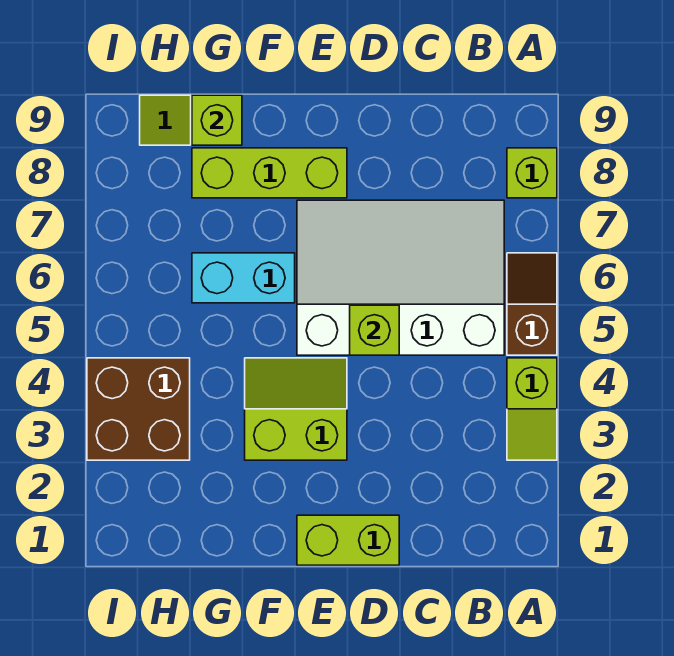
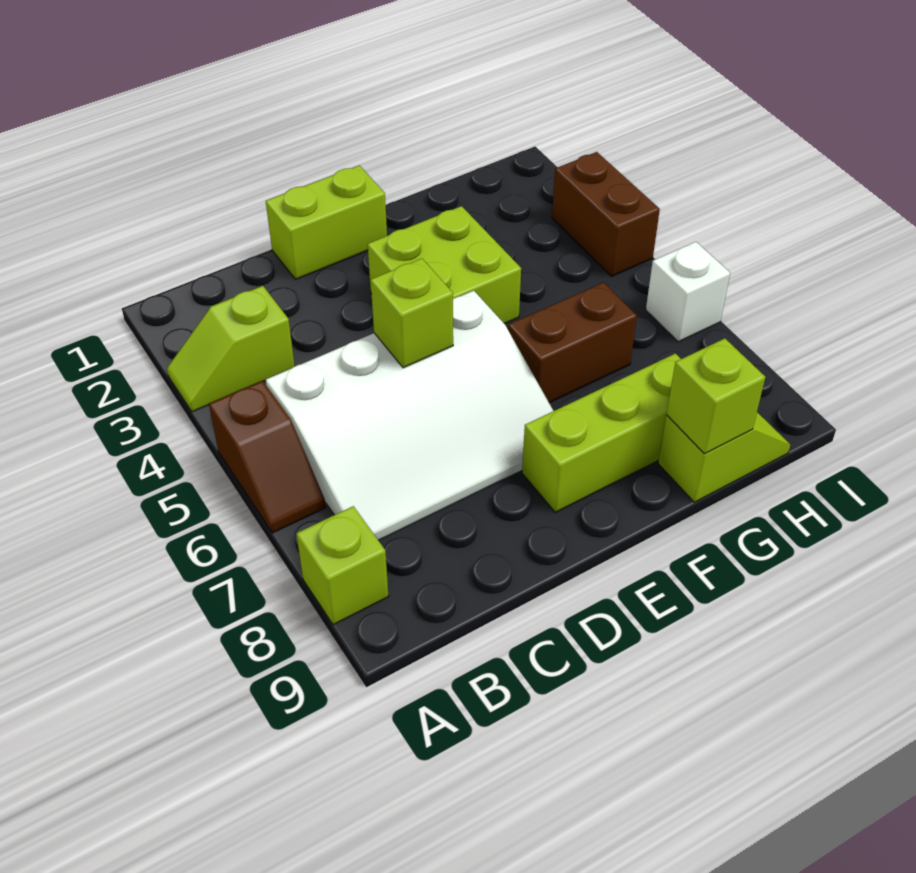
lime slope A3:A4 level 1 top 4 -> lime slope A3:B3 level 1 top B
lime slope E3:F4 level 1 top 3 -> lime brick E3:F4 level 1
cyan brick F6:G6 level 1 -> brown brick F6:G6 level 1
brown brick H3:I4 level 1 -> brown brick I3:I4 level 1
none -> white brick I6 level 1

